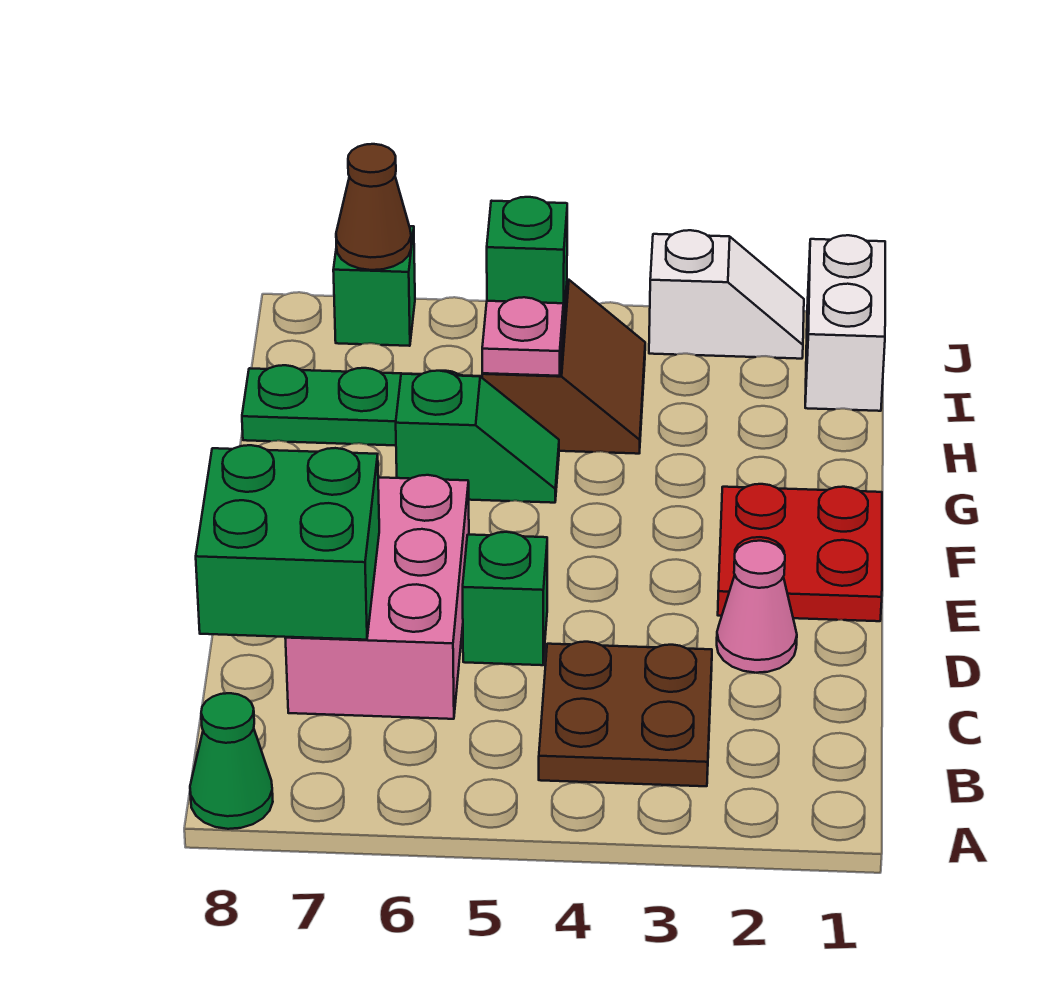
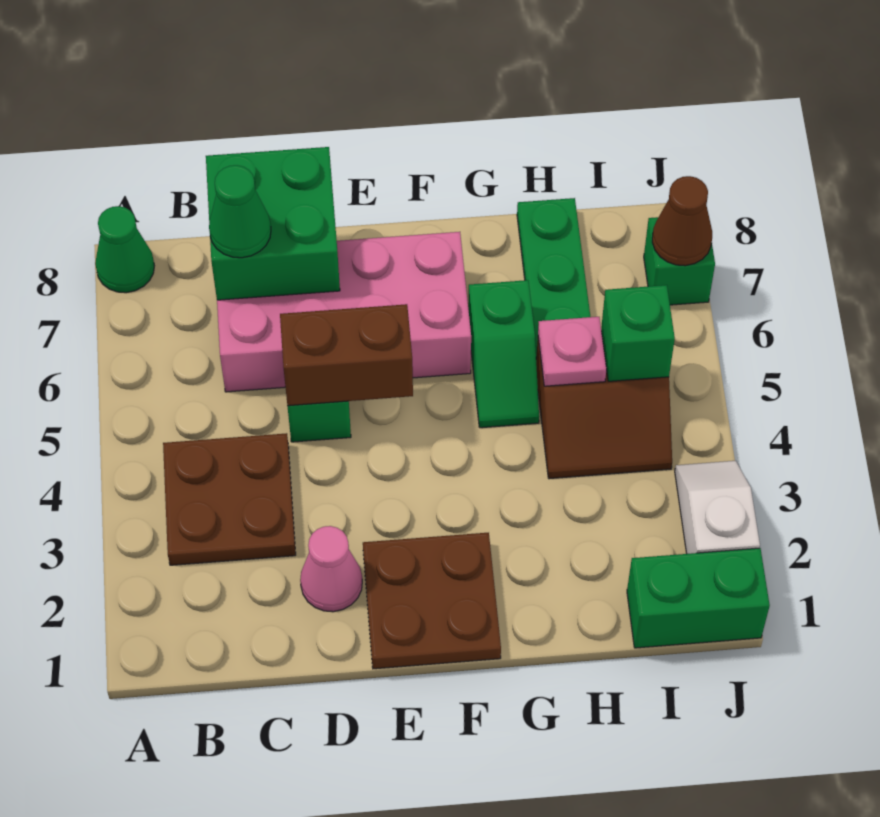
pink brick C6:E7 level 1 -> pink brick C6:F7 level 1
none -> green cone C7 level 3
none -> brown brick D5:E5 level 2
red plate E1:F2 level 1 -> brown plate E1:F2 level 1
white brick I1:J1 level 1 -> green brick I1:J1 level 1
white slope J2:J3 level 1 top 3 -> white slope J2:J3 level 1 top 2

